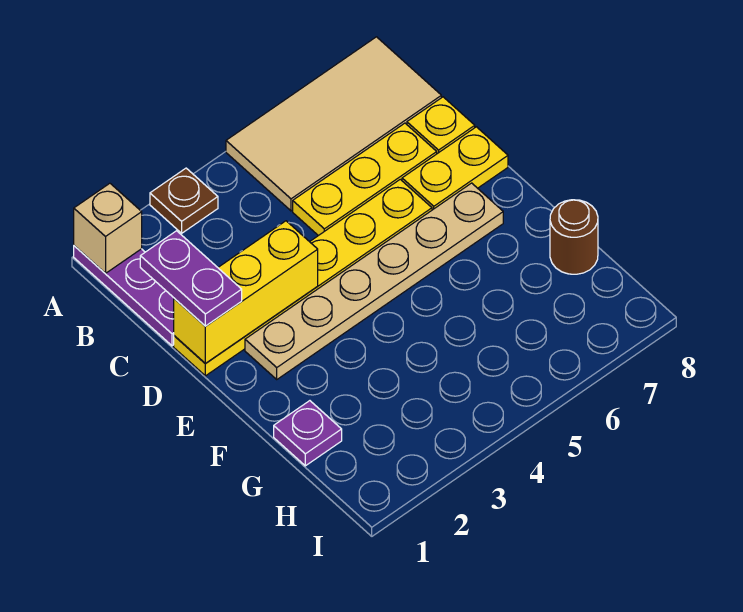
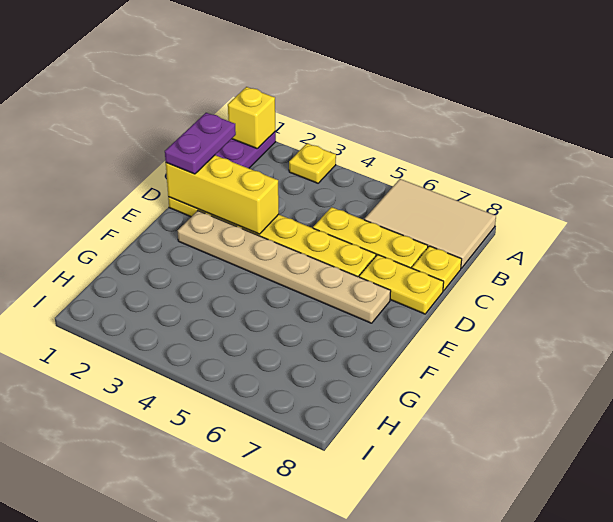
tan brick A1 level 2 -> yellow brick A1 level 2
brown plate A3 level 1 -> yellow plate A3 level 1
tan tile A5:B8 level 1 -> tan tile A6:B8 level 1
purple plate G1 level 1 -> none
brown round brick G8 level 1 -> none

